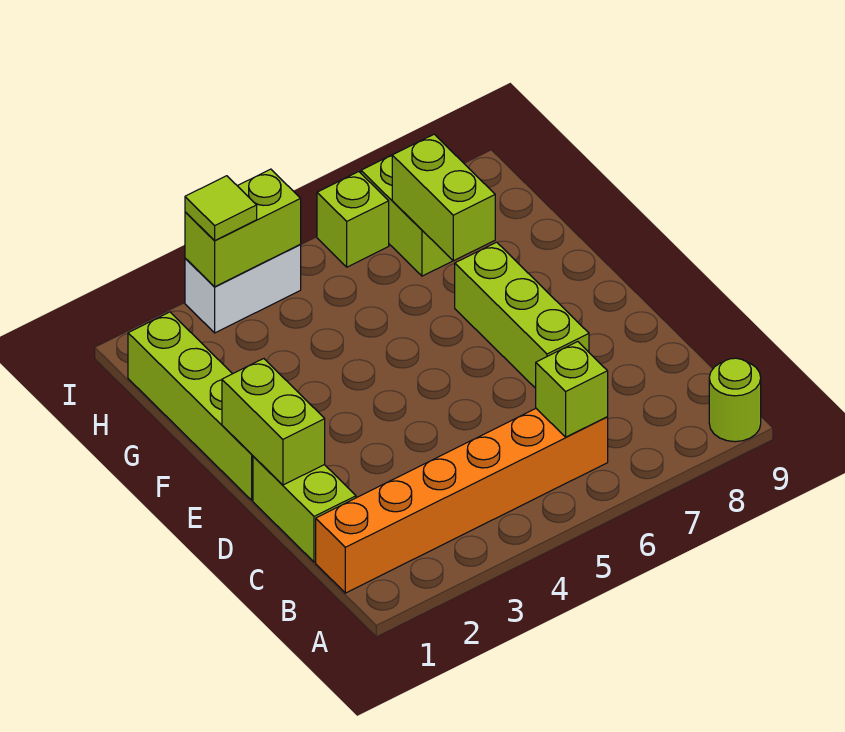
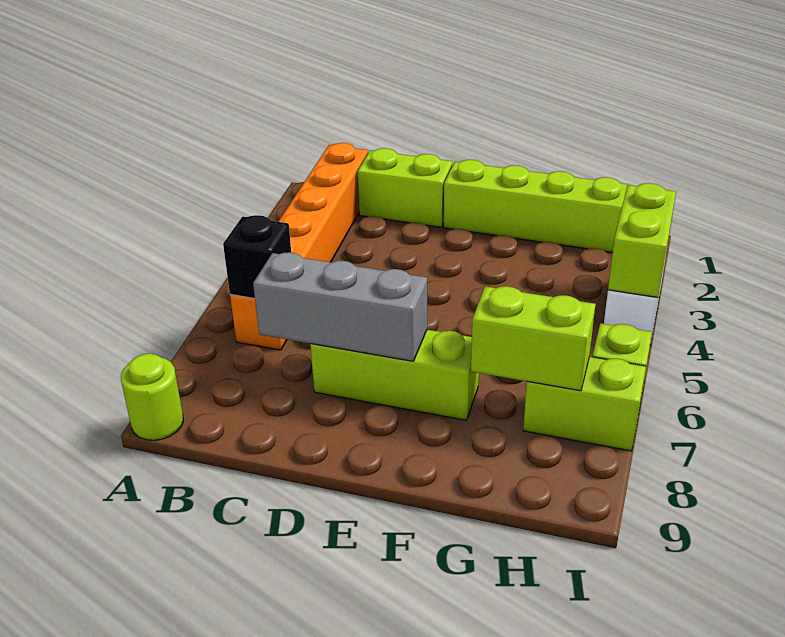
lime brick B6 level 2 -> black brick B6 level 2
none -> grey brick C7:E7 level 2
lime brick D1:E1 level 2 -> none
lime tile I3 level 3 -> none

